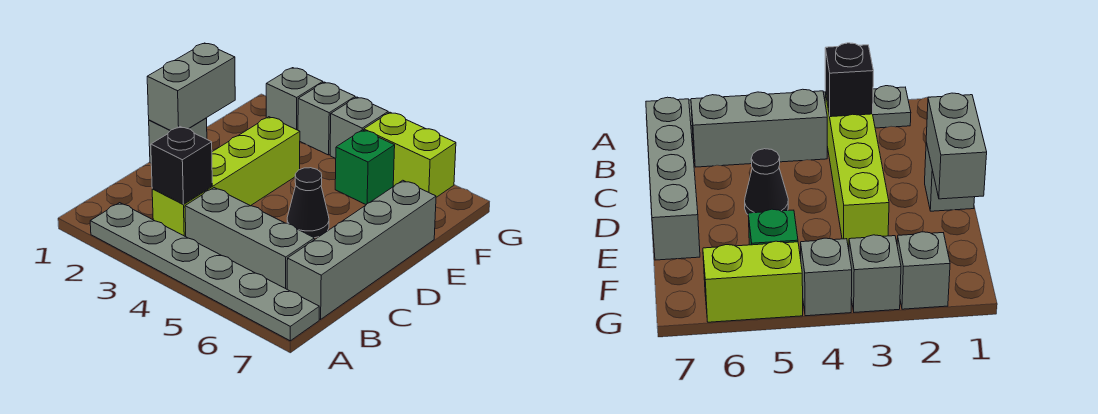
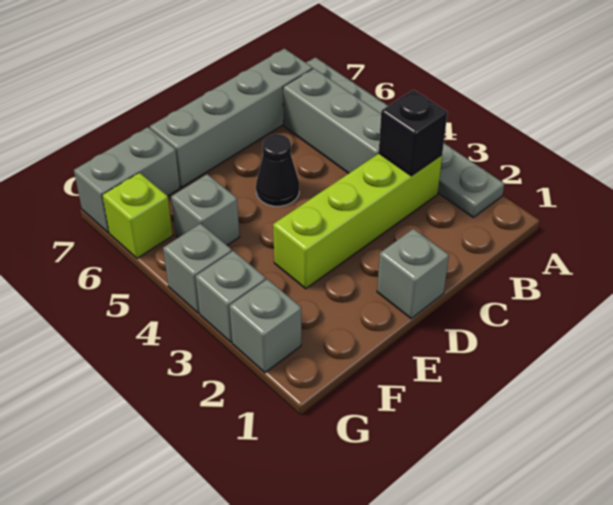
grey brick D1:E1 level 2 -> grey brick F7:G7 level 1
green brick F5 level 1 -> grey brick F5 level 1
lime brick G5:G6 level 1 -> lime brick G6 level 1

